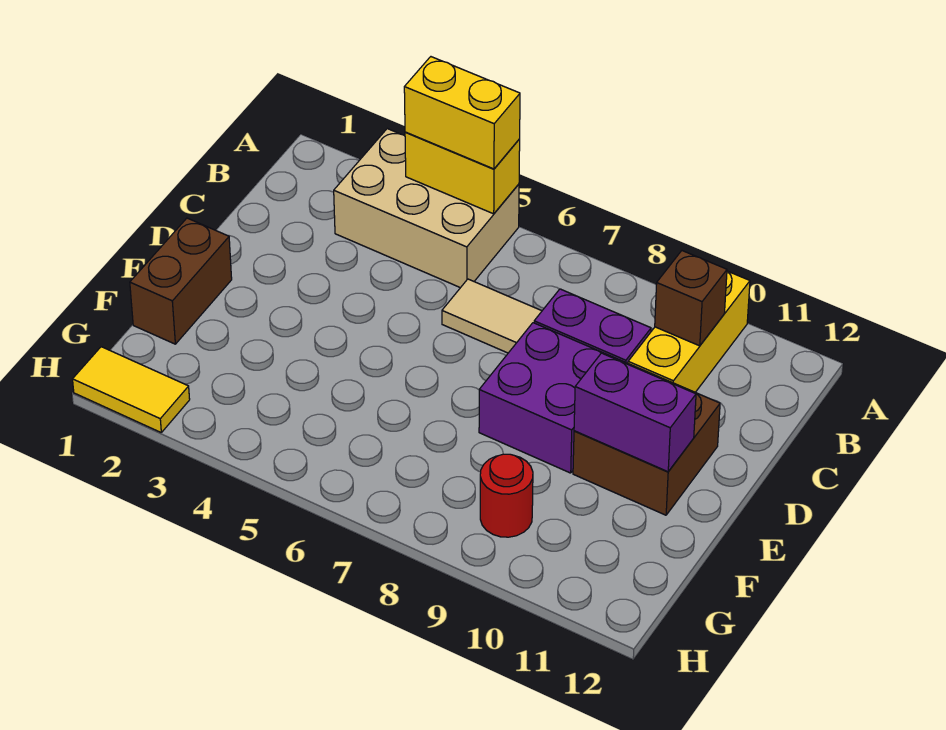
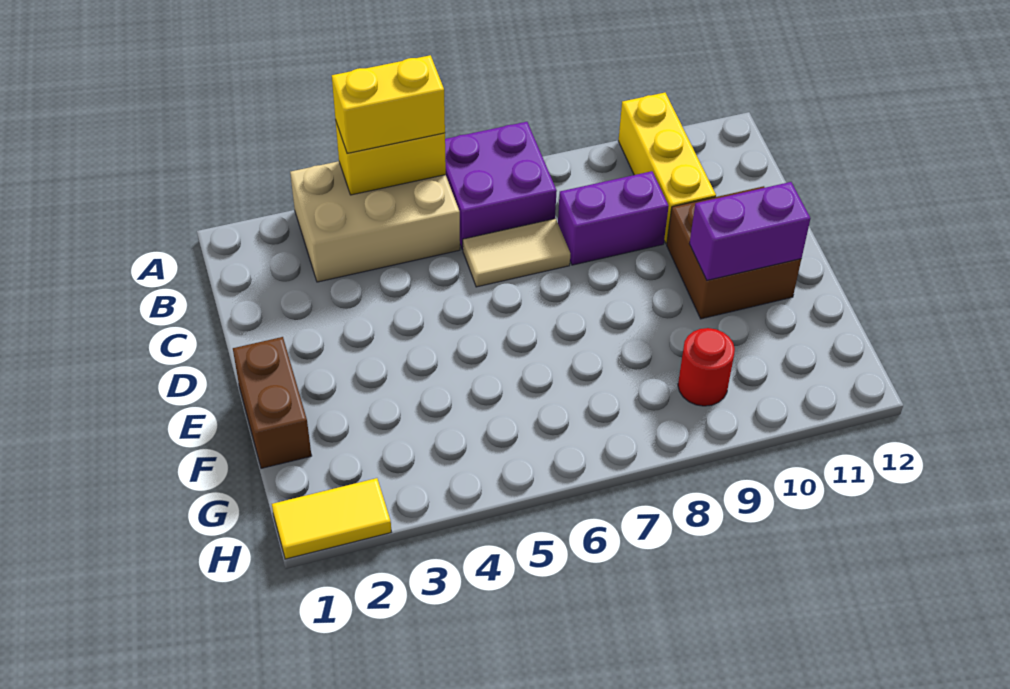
brown brick B10 level 2 -> none
purple brick D8:E9 level 1 -> purple brick A6:B7 level 1

